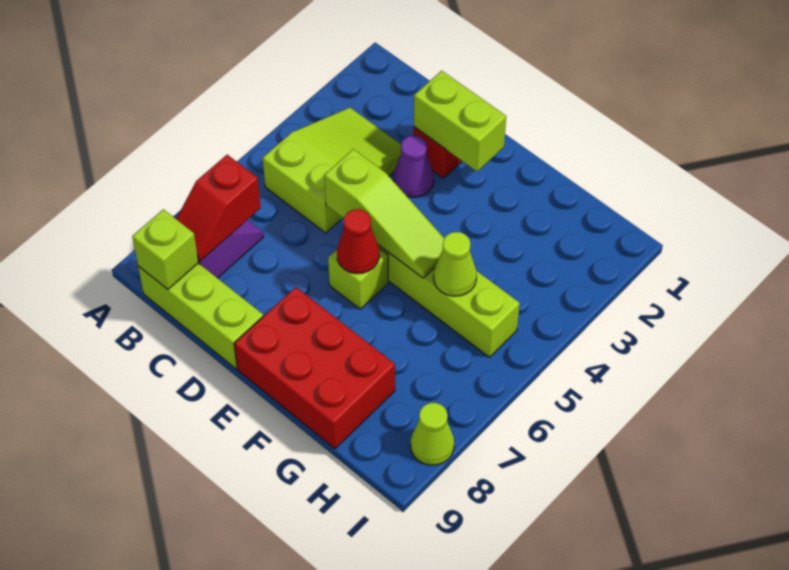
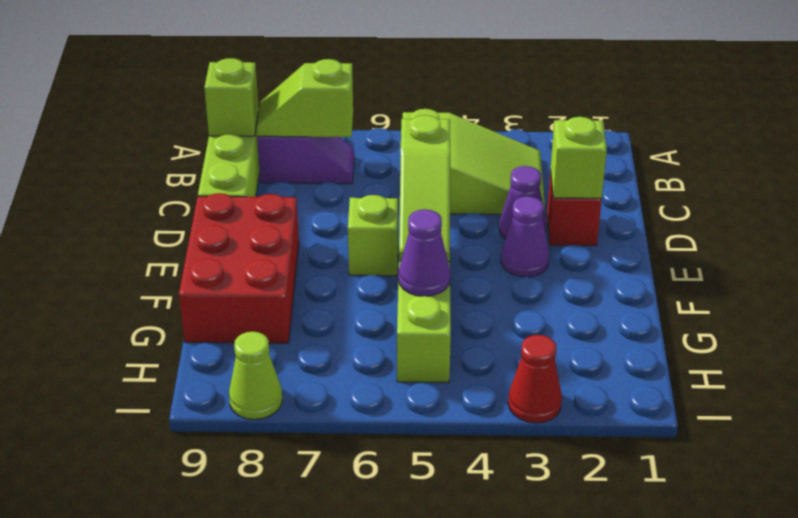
red slope B7:B8 level 2 top 7 -> lime slope B7:B8 level 2 top 7
lime brick D2:E2 level 2 -> lime brick D2 level 2
none -> purple cone E3 level 1
red cone E6 level 2 -> red cone I3 level 1
lime cone G5 level 2 -> purple cone G5 level 2

